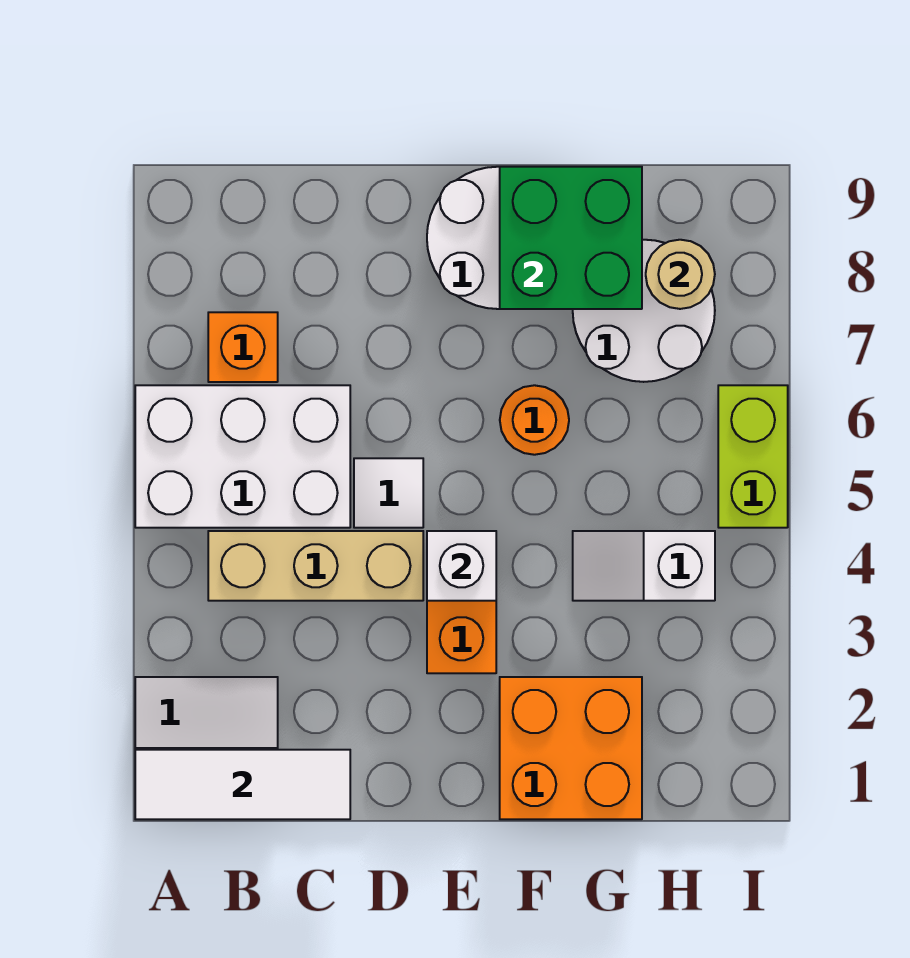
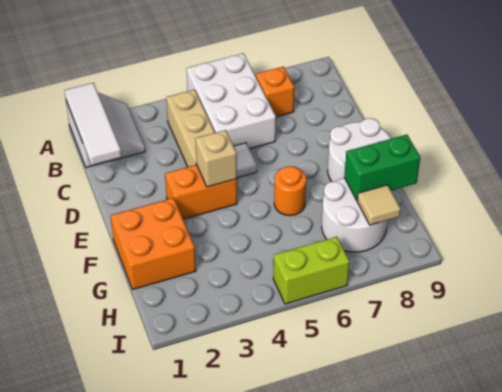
white brick E4 level 2 -> tan brick E4 level 2
green brick F8:G9 level 2 -> green brick G8:G9 level 2
white slope G4:H4 level 1 top H -> none
tan round brick H8 level 2 -> tan tile H8 level 2

